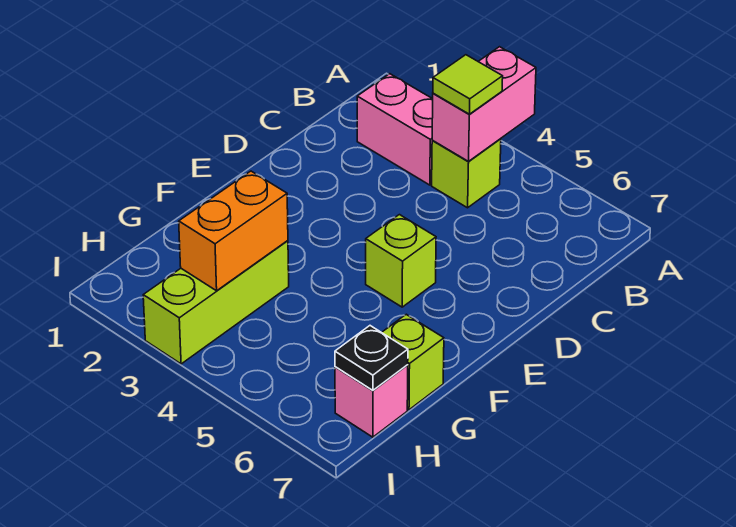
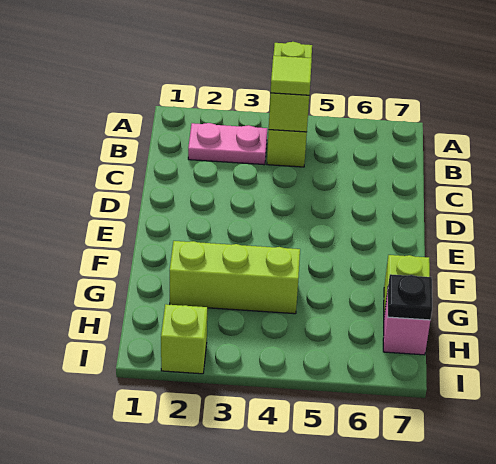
pink brick A4:B4 level 2 -> lime brick A4:B4 level 2
pink brick B2:B3 level 1 -> pink plate B2:B3 level 1
lime brick E5 level 1 -> lime brick I2 level 1
lime brick G3:I3 level 1 -> lime brick G2:G4 level 1
orange brick G3:H3 level 2 -> none

